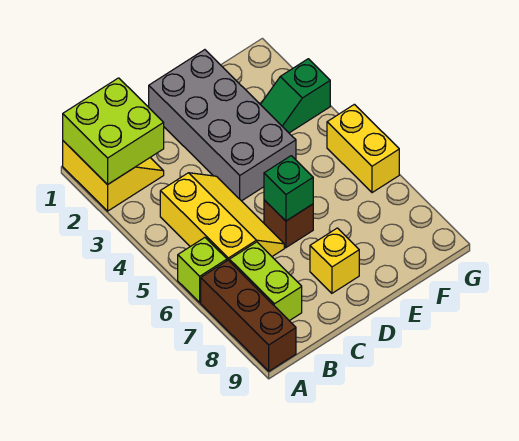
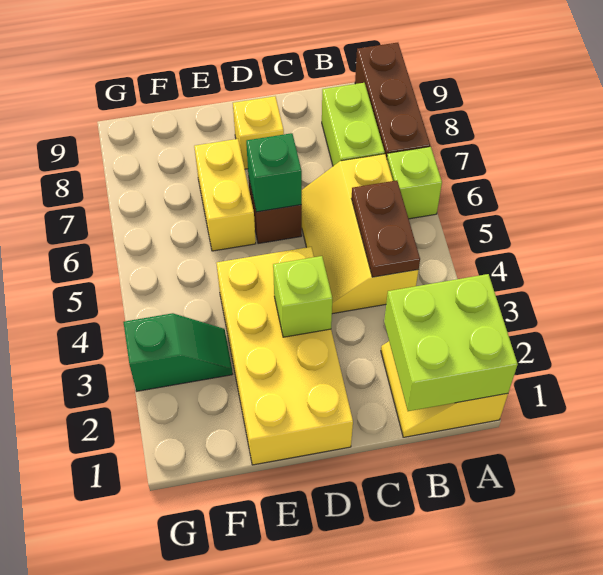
none -> brown plate B4:B5 level 2
grey brick D1:E4 level 1 -> yellow brick D1:E4 level 1
none -> lime brick D3 level 2
yellow brick G5:G6 level 1 -> yellow brick E6:E7 level 1

